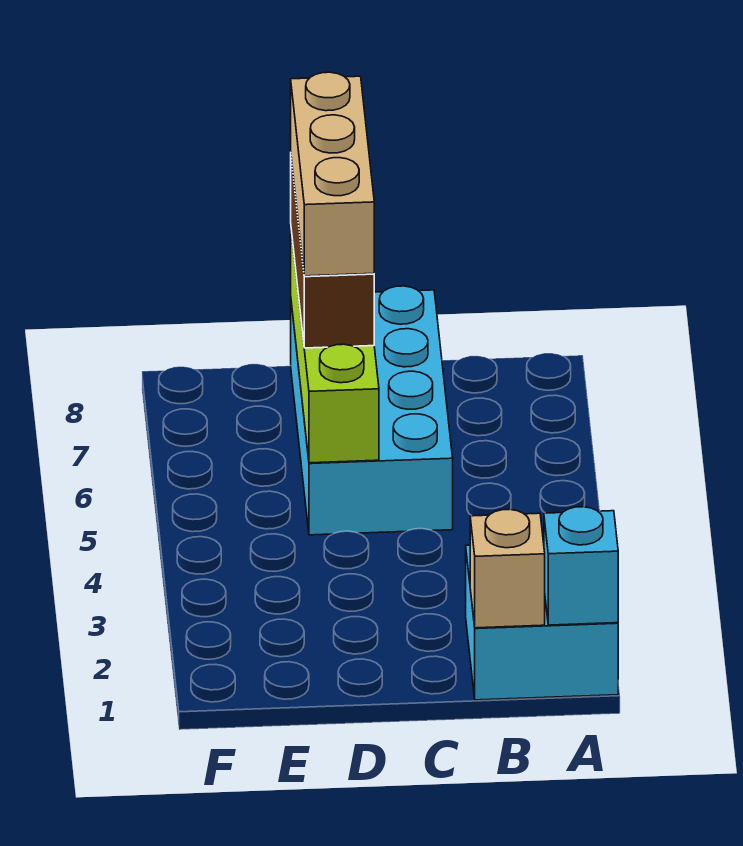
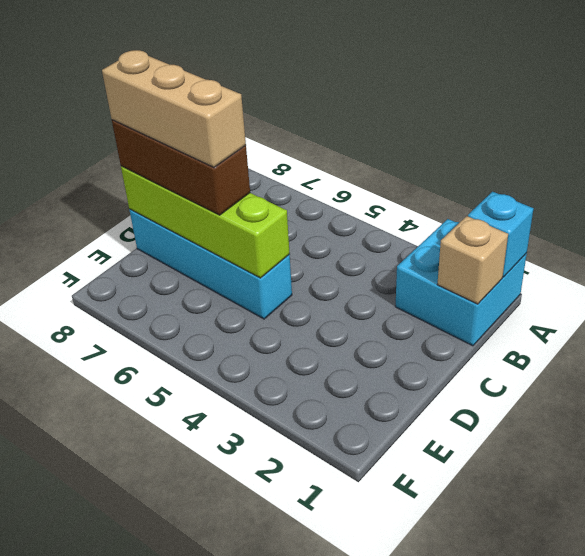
cyan brick C5:D8 level 1 -> cyan brick D5:D8 level 1

